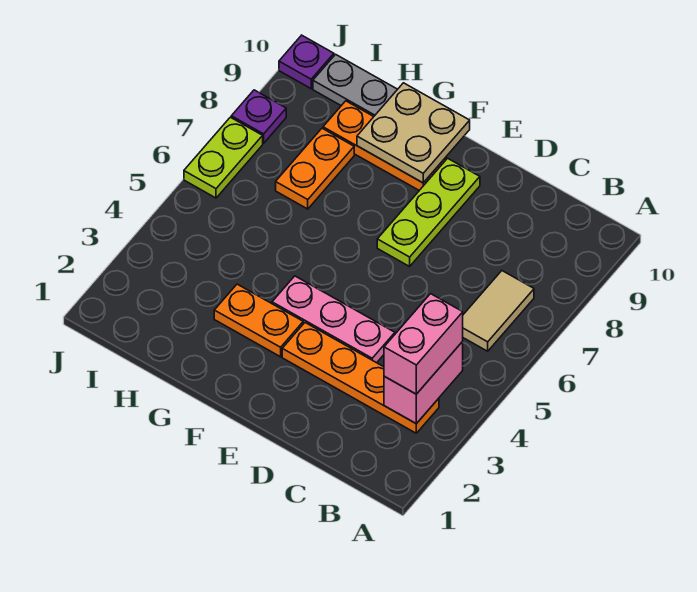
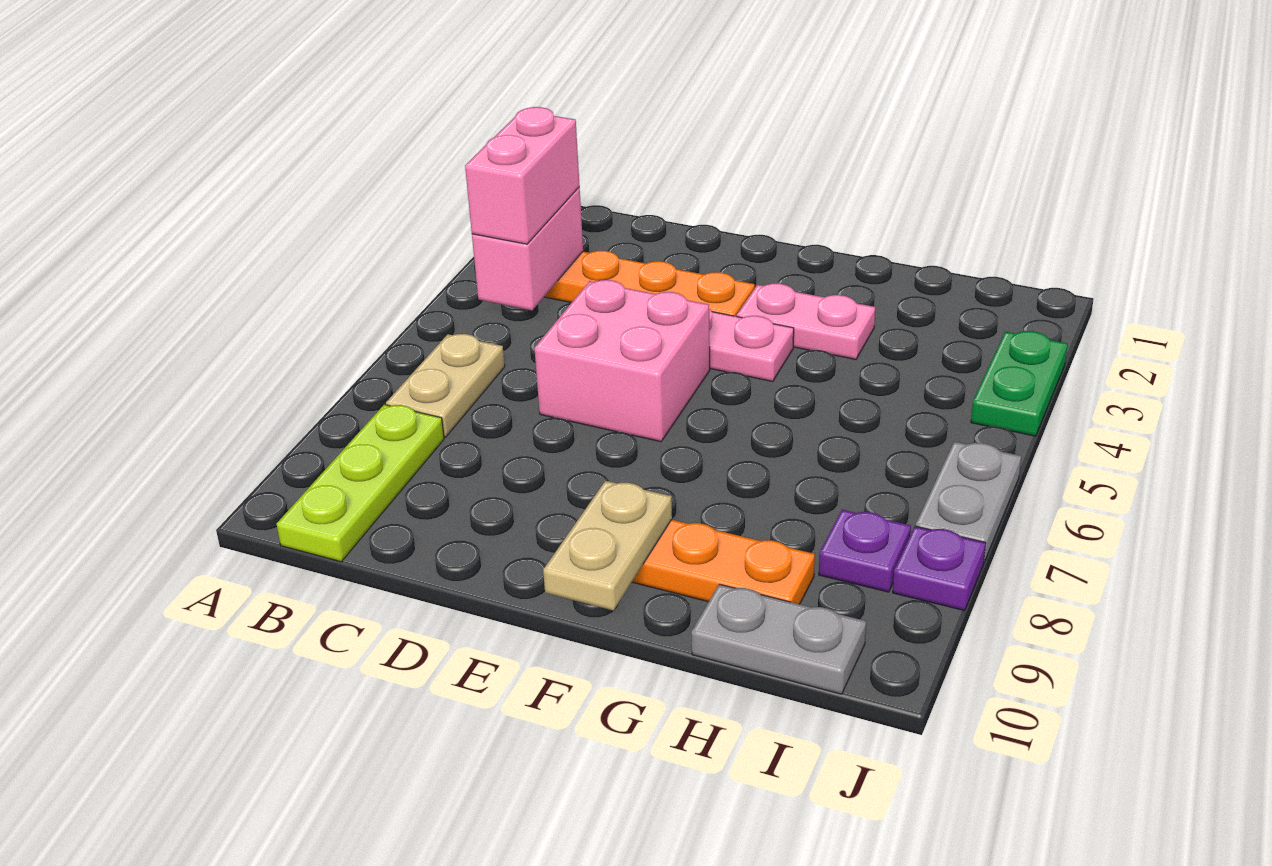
tan tile B6:B7 level 1 -> tan plate B6:B7 level 1
none -> pink brick D5:E6 level 1
lime plate E7:E9 level 1 -> lime plate B8:B10 level 1
orange plate F3:G3 level 1 -> pink plate F3:G3 level 1
tan plate F9:G10 level 2 -> tan plate F9:F10 level 2
orange plate H7:H8 level 1 -> none
none -> green plate J3:J4 level 1
lime plate J6:J7 level 1 -> grey plate J6:J7 level 1
purple plate J10 level 1 -> purple plate I8 level 1

